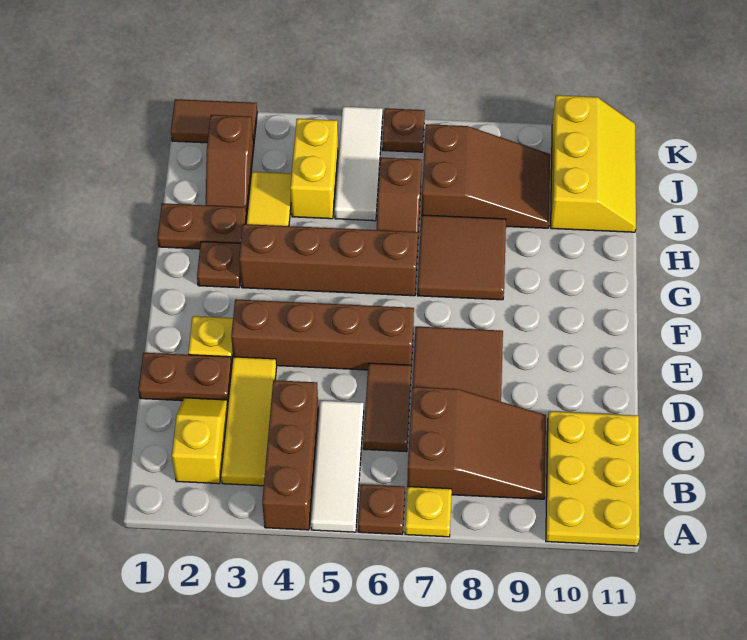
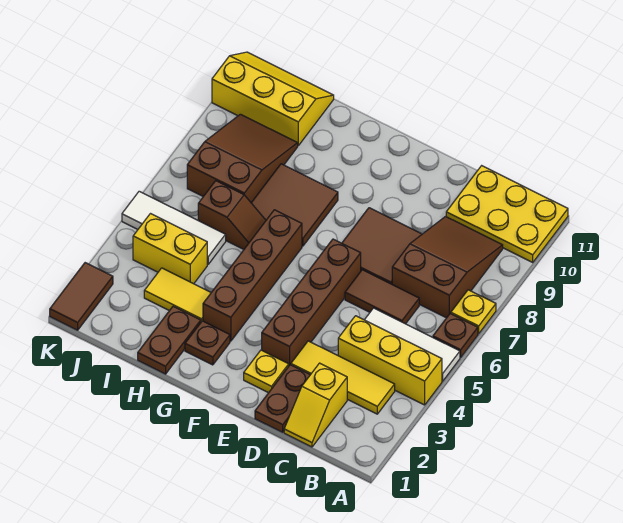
brown brick A4:C4 level 1 -> yellow brick A4:C4 level 1
yellow slope B2:C2 level 1 top B -> yellow slope C1:C2 level 1 top 2
brown slope I2:J2 level 1 top J -> none
brown plate K6 level 1 -> none

